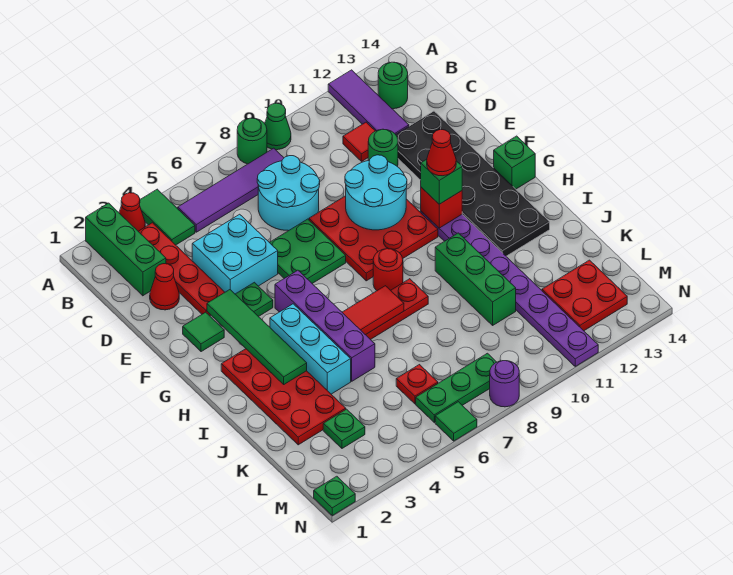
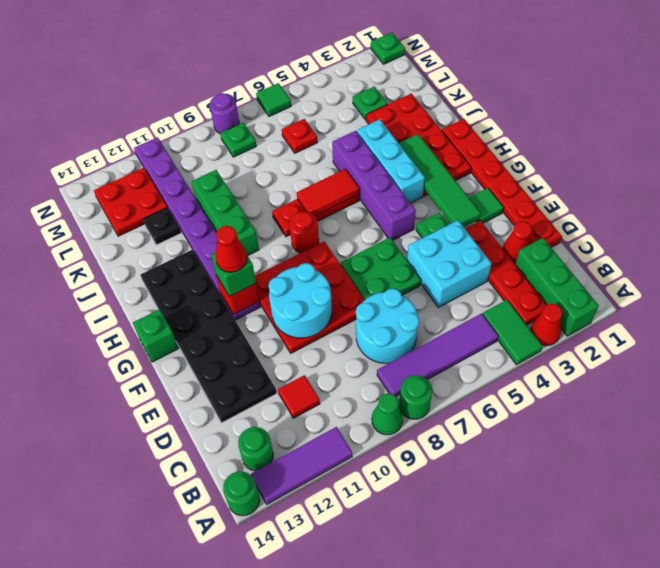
purple tile A12:C12 level 1 -> purple tile A11:A13 level 1
none -> red plate D1:I1 level 1
green round brick D11 level 1 -> green round brick A14 level 1
none -> black plate K12 level 1
green plate M6:M8 level 1 -> green plate M8 level 1

